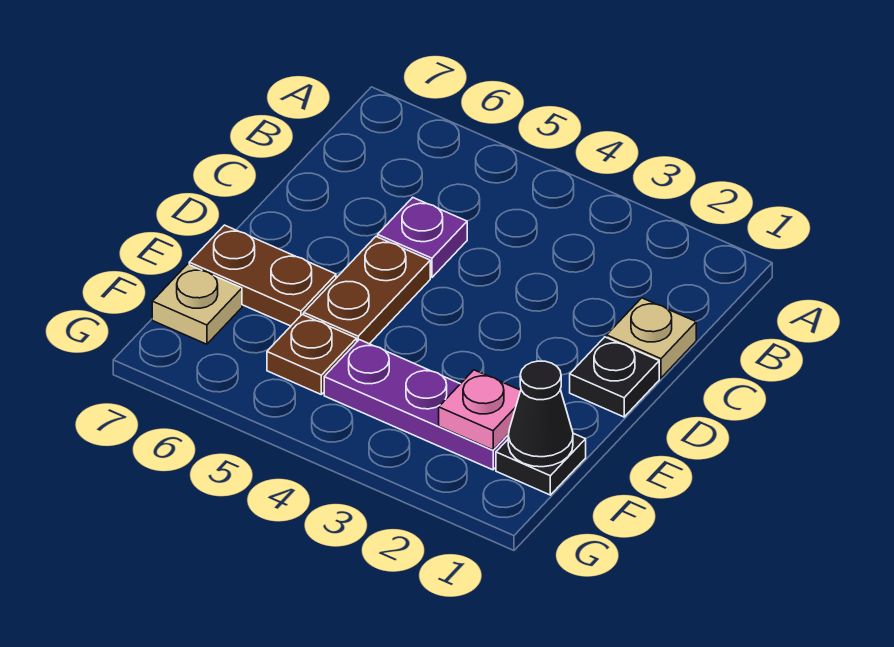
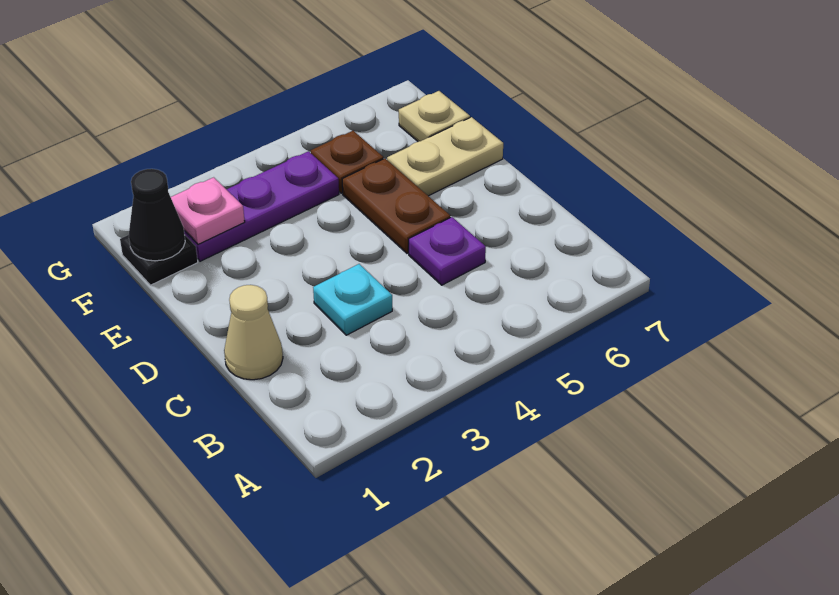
tan plate C1 level 1 -> tan cone C1 level 1
none -> cyan plate C3 level 1
black plate D1 level 1 -> none
brown plate E6:E7 level 1 -> tan plate E6:E7 level 1

